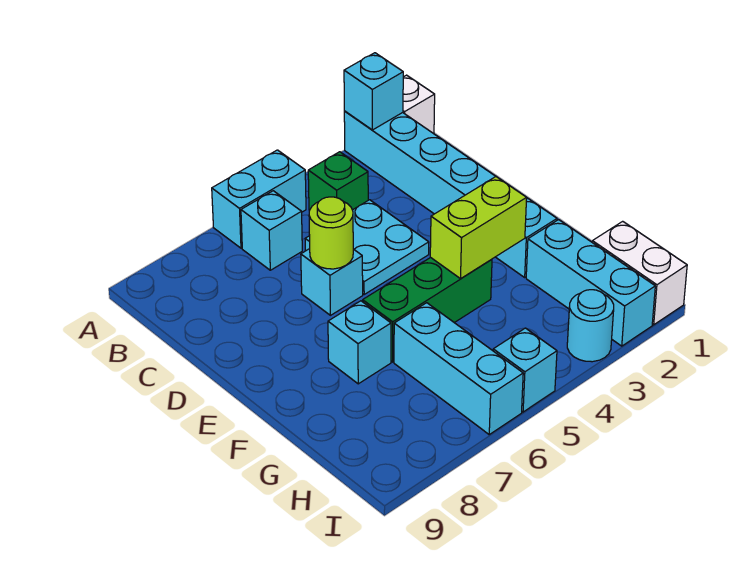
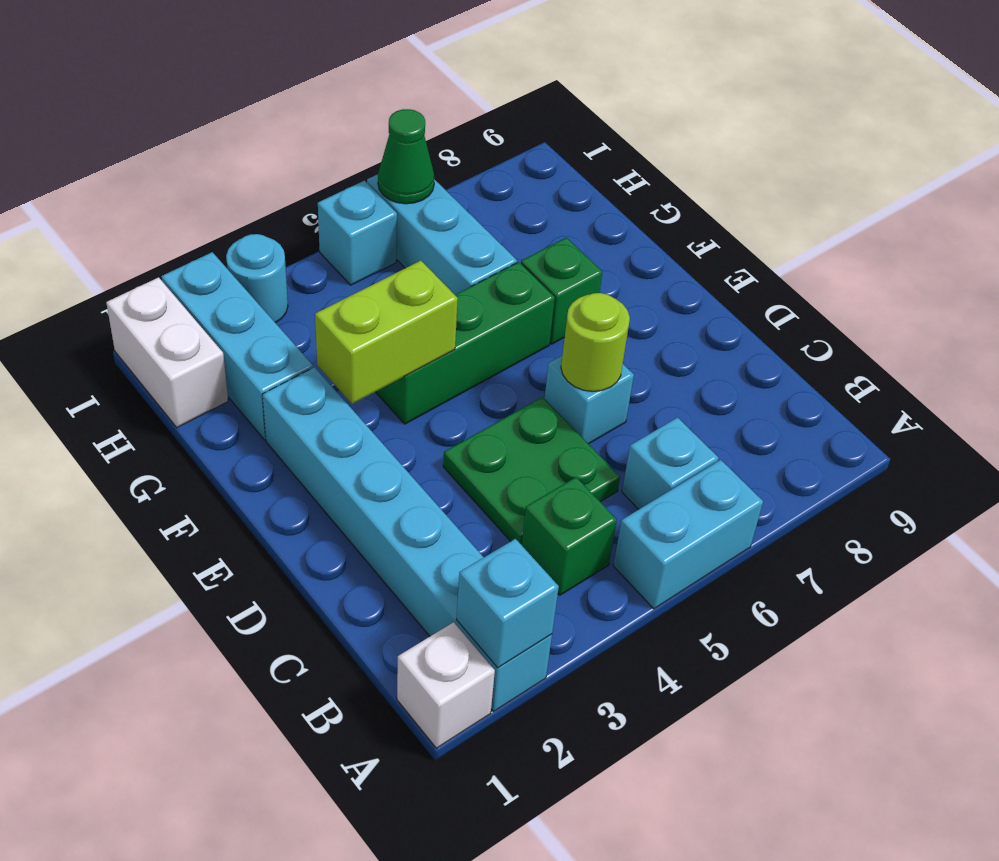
cyan plate C4:D5 level 1 -> green plate C4:D5 level 1
cyan brick F7 level 1 -> green brick F7 level 1
none -> green cone I6 level 2

